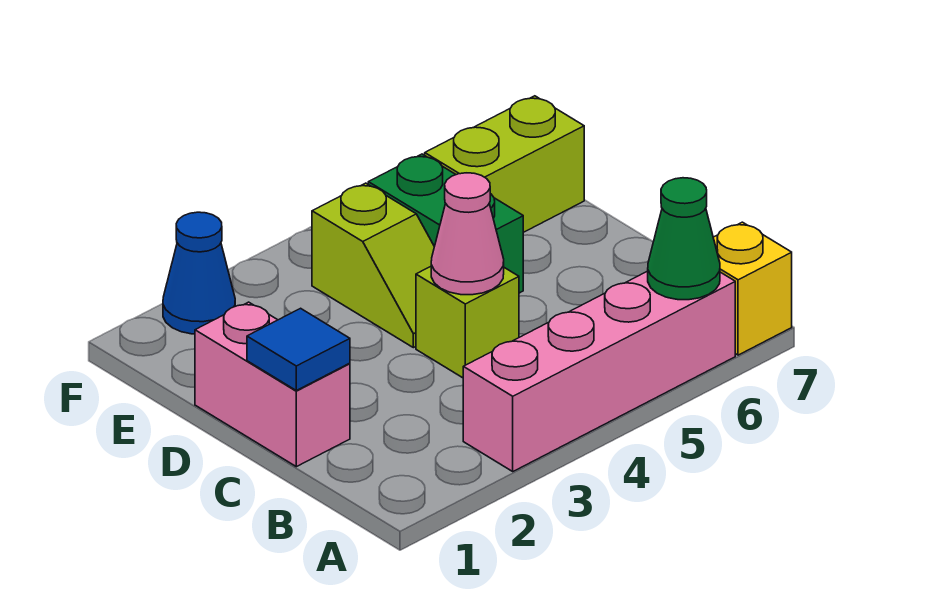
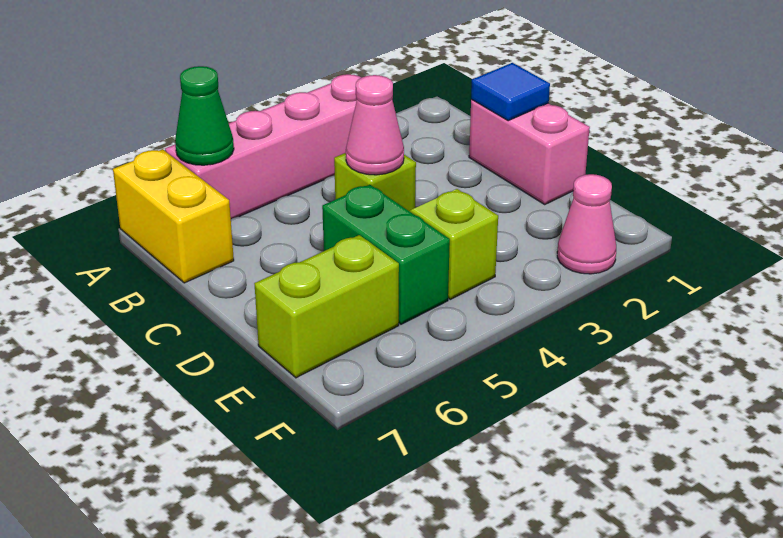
yellow brick A7 level 1 -> yellow brick A7:B7 level 1
blue cone F2 level 1 -> pink cone F2 level 1

